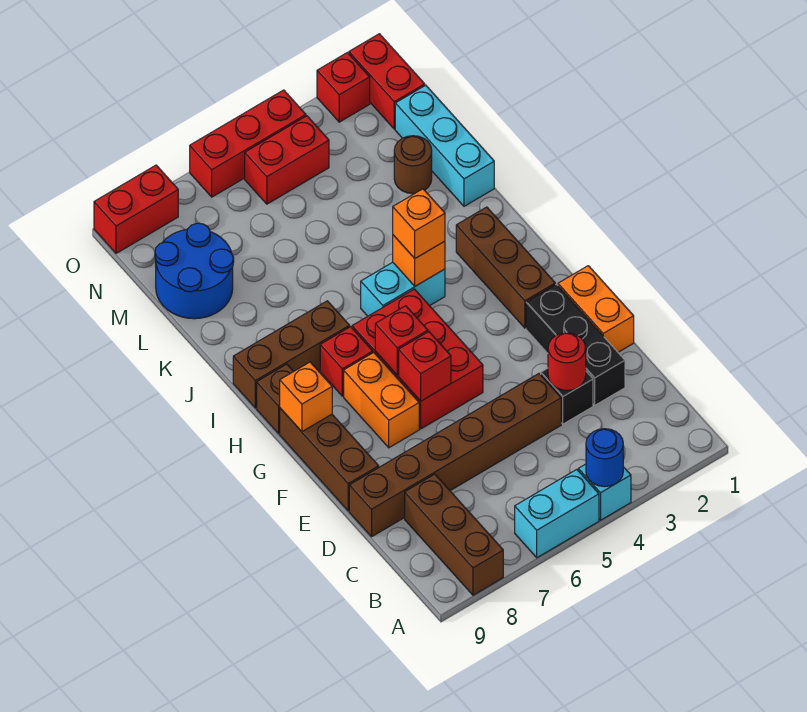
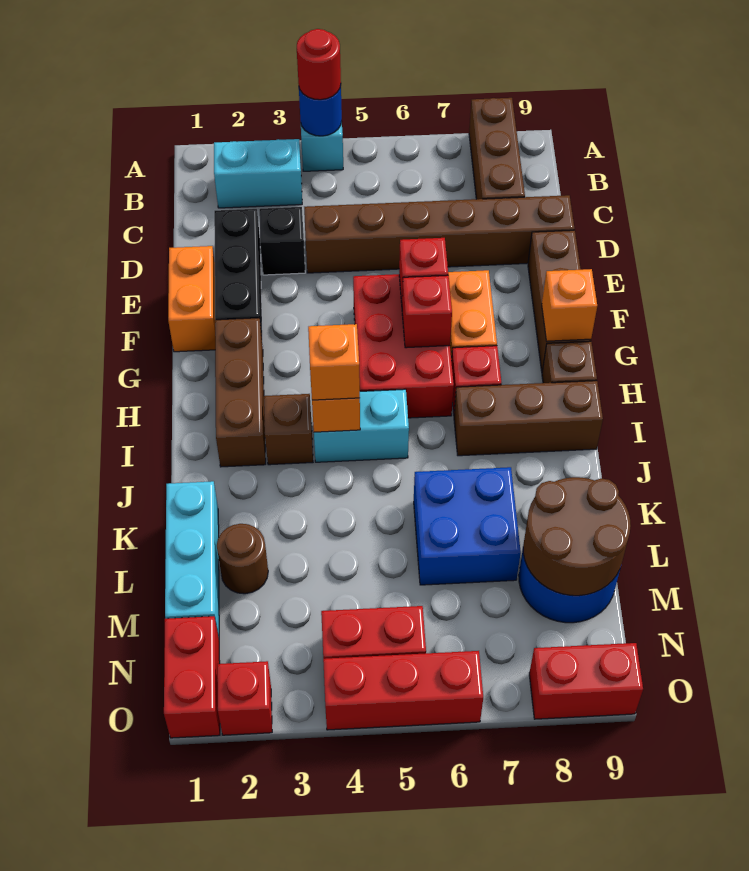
cyan brick A5:A6 level 1 -> cyan brick B2:B3 level 1
red round brick D3 level 2 -> red round brick A4 level 3
none -> brown brick I3 level 1
none -> blue brick K6:L7 level 1
none -> brown round brick L8:M9 level 2

